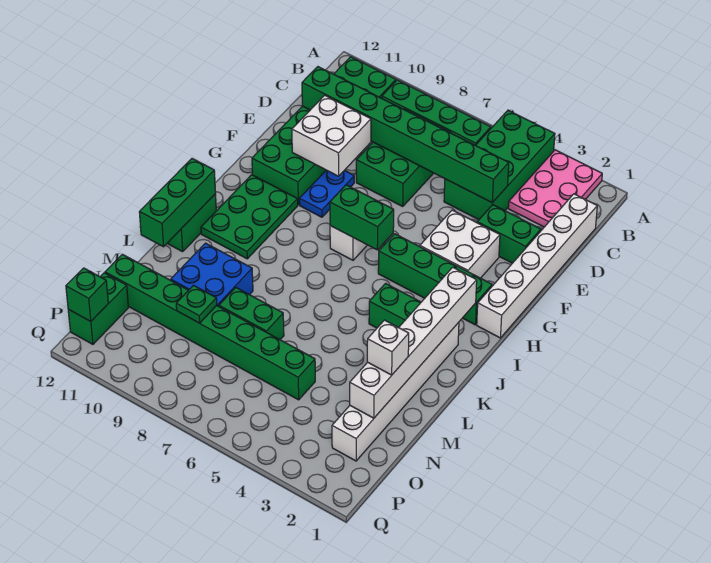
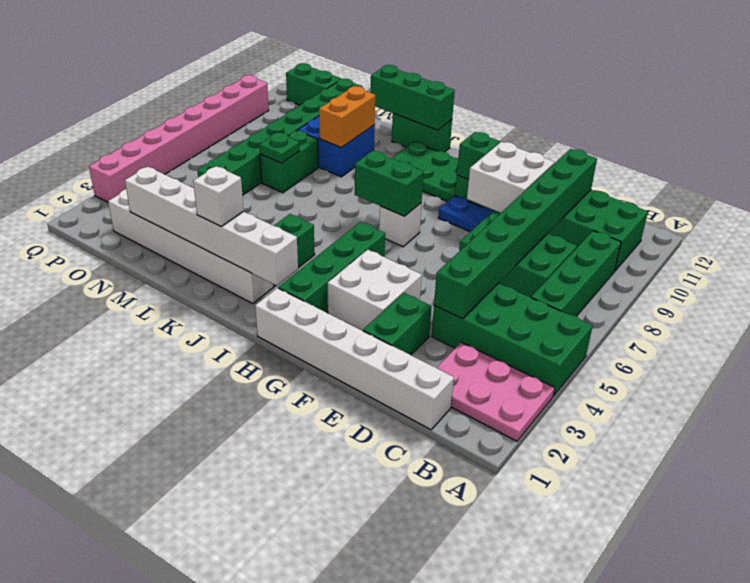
green brick H6:H7 level 2 -> green brick H7:I7 level 2
none -> orange brick L9:L10 level 2
white brick M2 level 3 -> white brick K2 level 3
green plate N9 level 2 -> green plate M7 level 2
green brick P12 level 2 -> green brick G10 level 2
none -> pink brick Q3:Q10 level 1

